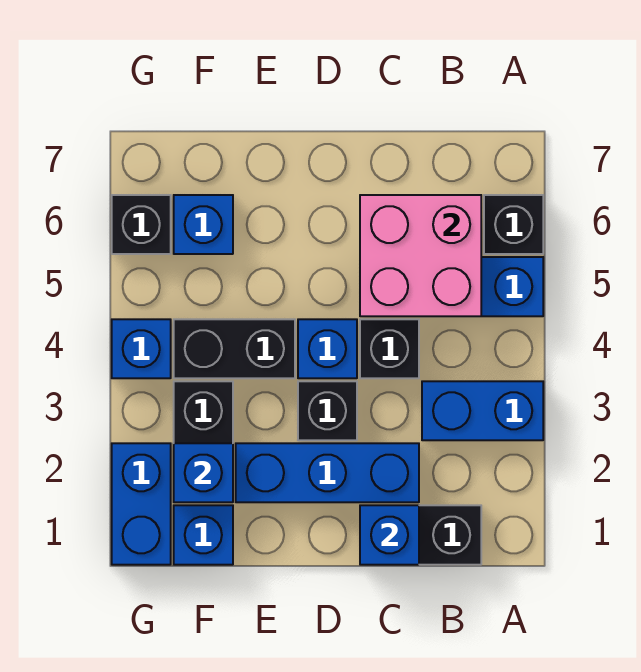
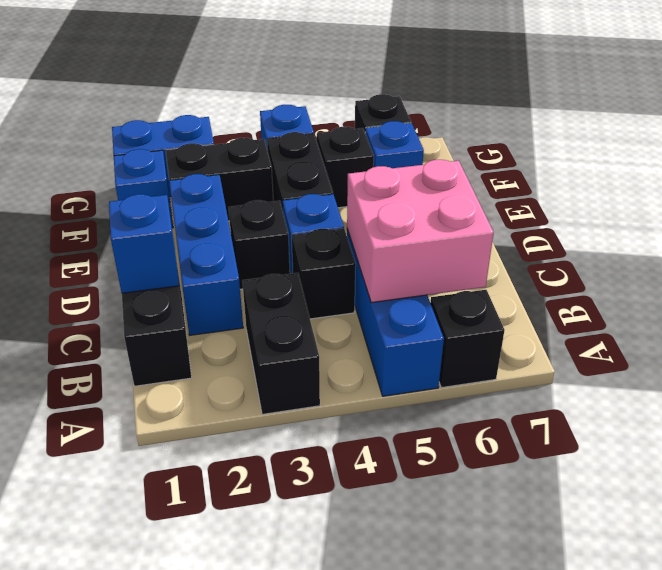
blue brick A3:B3 level 1 -> black brick A3:B3 level 1
blue brick F2 level 2 -> none
none -> black brick F5 level 1

